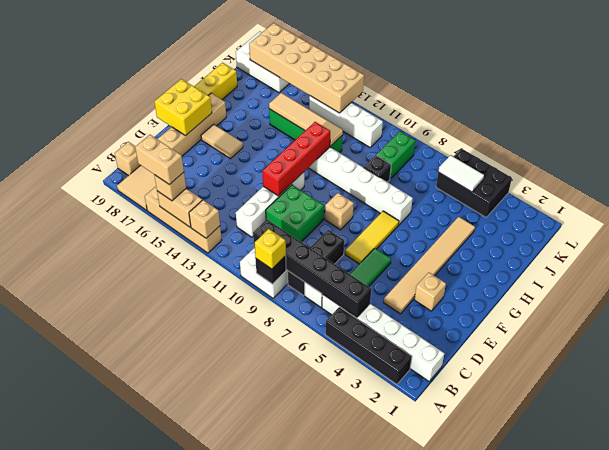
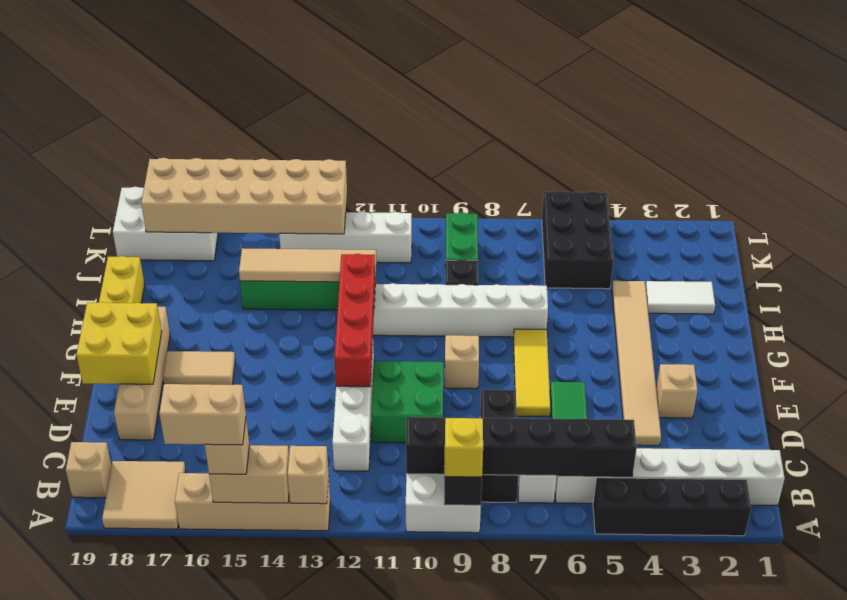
black brick K4:L6 level 1 -> black brick J5:L6 level 1
white tile K5:K6 level 2 -> white tile I2:I3 level 1

